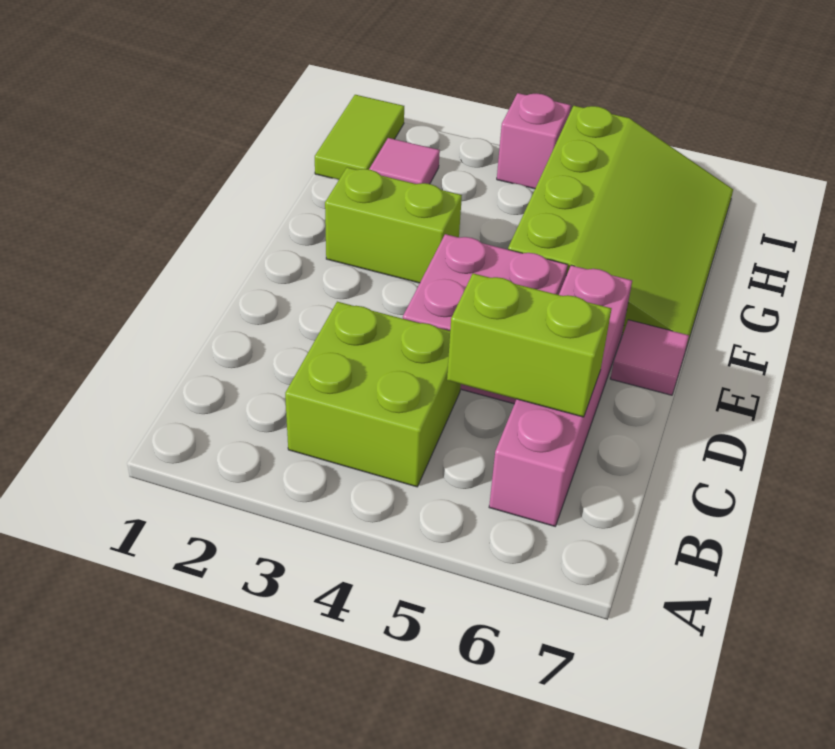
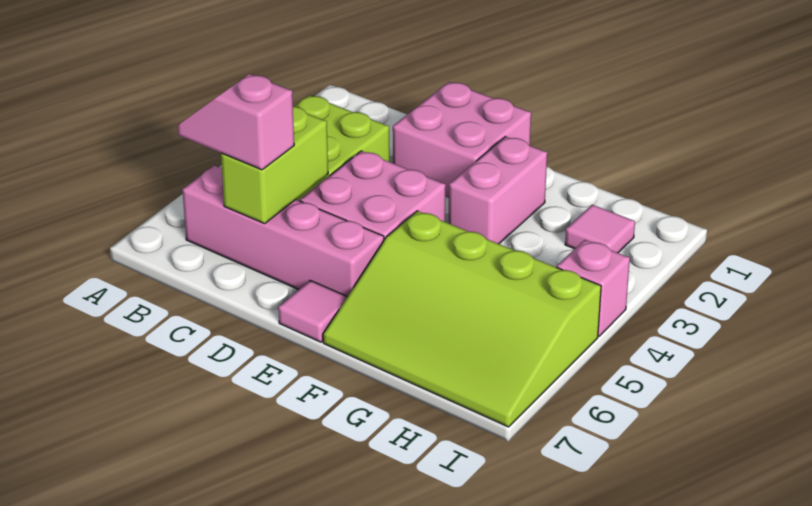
none -> pink slope B6:C6 level 3 top C
none -> pink brick D1:E2 level 1
lime brick F2:F3 level 1 -> pink brick F2:F3 level 1
lime tile H1:I1 level 1 -> none

